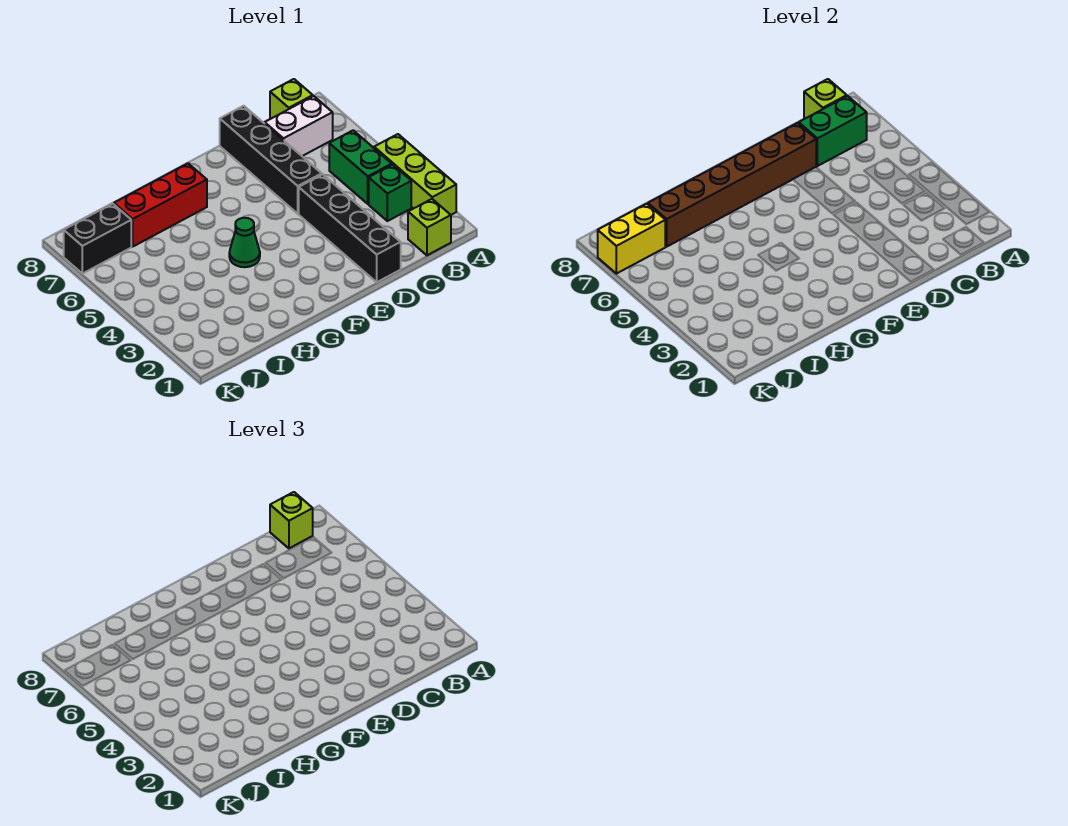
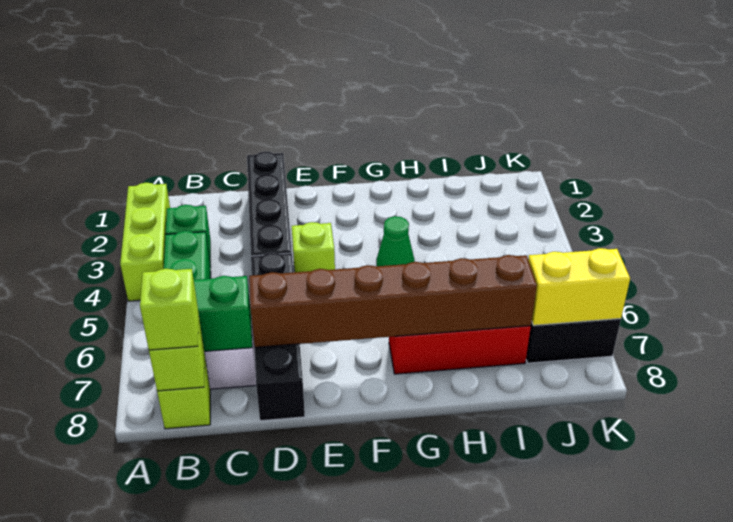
lime brick B1 level 1 -> lime brick E4 level 1

